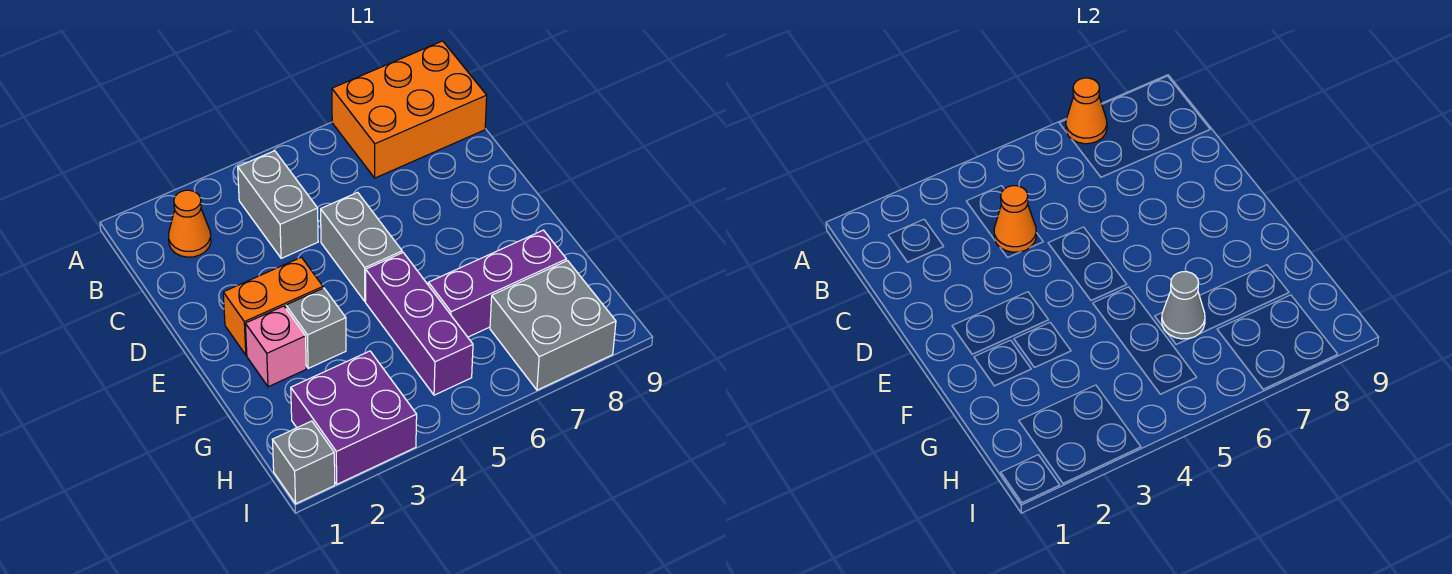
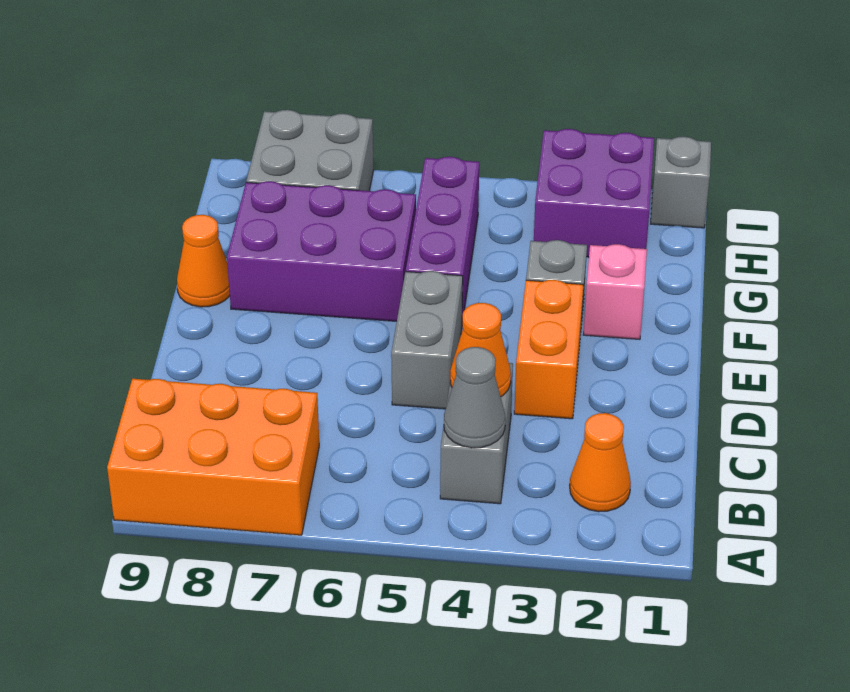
orange cone A7 level 2 -> orange cone F9 level 1
orange brick E2:E3 level 1 -> orange brick D3:E3 level 1
purple brick G6:G8 level 1 -> purple brick F6:G8 level 1
grey cone G6 level 2 -> grey cone B4 level 2

